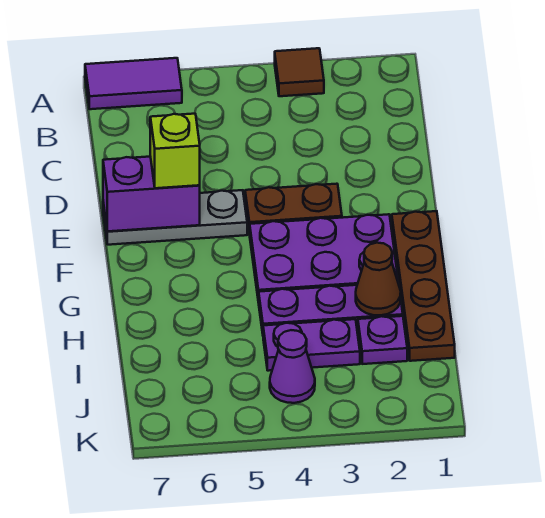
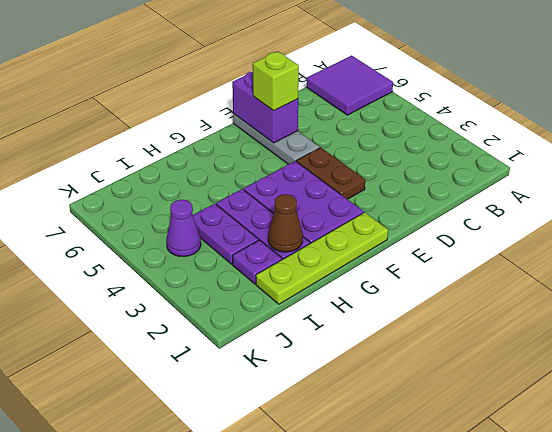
brown tile A3 level 1 -> none
purple tile A6:A7 level 1 -> purple tile A6:B7 level 1
brown plate F1:I1 level 1 -> lime plate F1:I1 level 1

